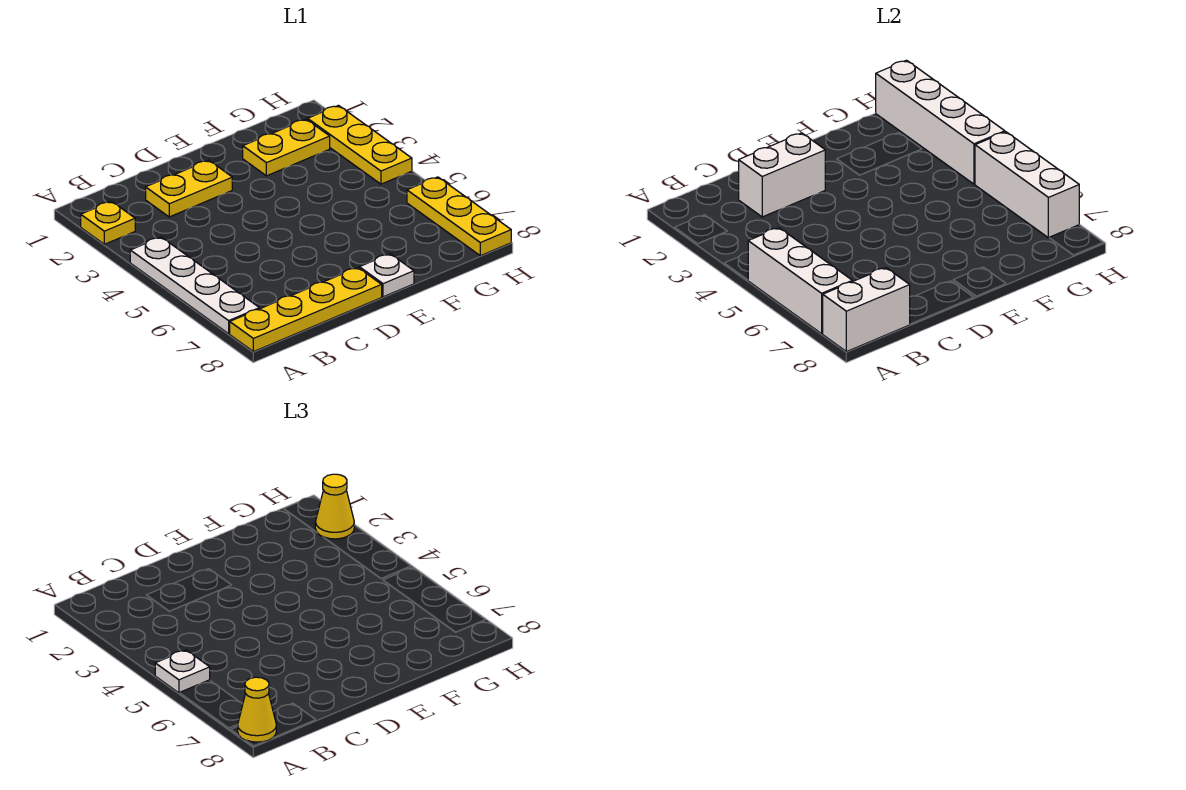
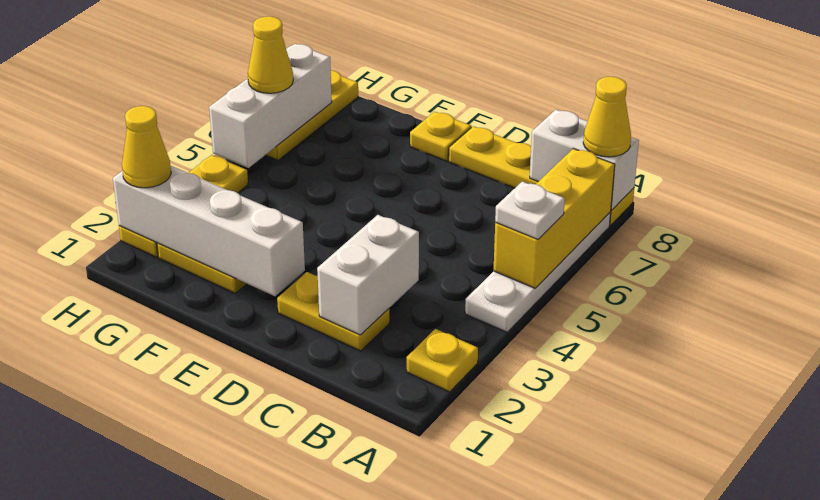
white brick A5:A7 level 2 -> yellow brick A5:A7 level 2
white brick C2:D2 level 2 -> white brick C2:C3 level 2
white plate E8 level 1 -> yellow plate E8 level 1
white brick H1:H4 level 2 -> white brick E2:H2 level 2
none -> yellow cone H6 level 3

